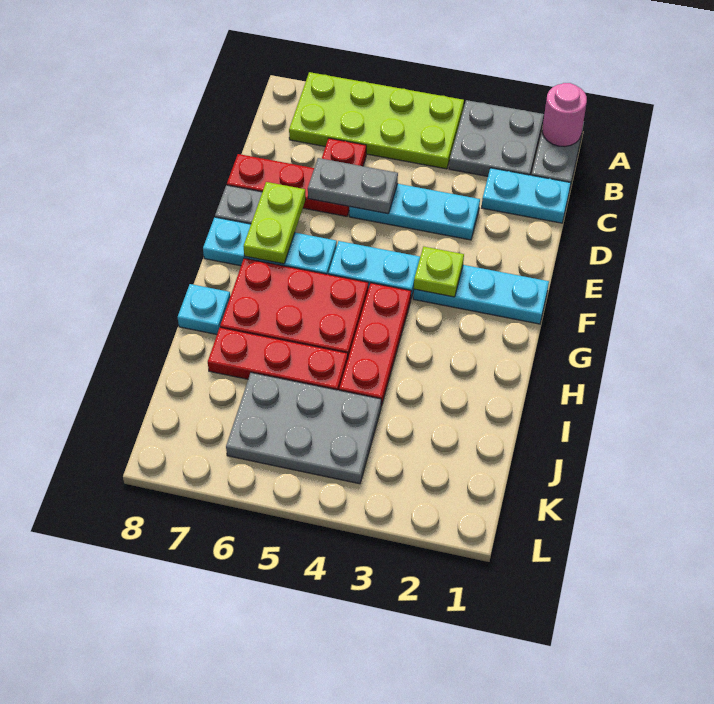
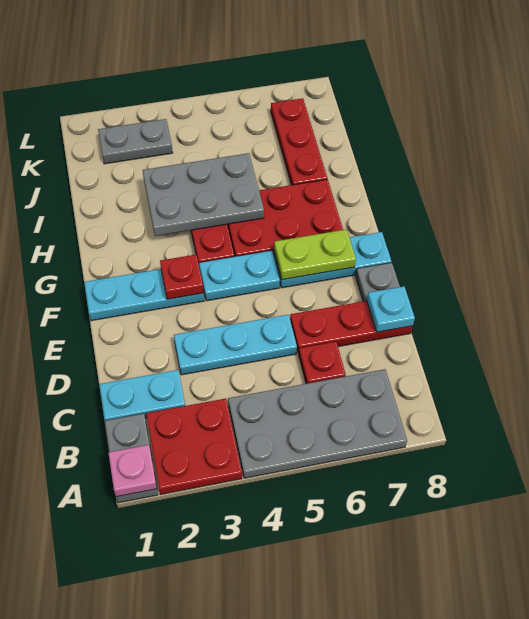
pink round brick A1 level 2 -> pink plate A1 level 2
grey plate A2:B3 level 1 -> red plate A2:B3 level 1
lime plate A4:B7 level 1 -> grey plate A4:B7 level 1
grey plate D5:D6 level 2 -> grey plate K2:K3 level 1
lime plate E7:F7 level 2 -> lime plate F6:F7 level 2
lime plate F3 level 2 -> red plate F3 level 2
cyan plate H8 level 1 -> cyan plate D8 level 2
red plate I5:I7 level 1 -> red plate I7:K7 level 1
grey plate J4:K6 level 1 -> grey plate H3:I5 level 2

